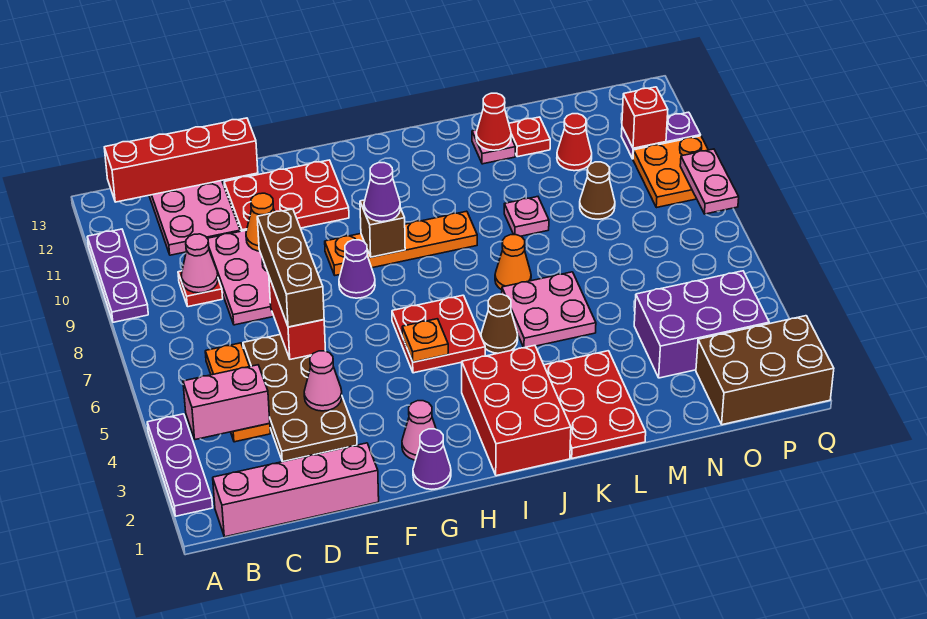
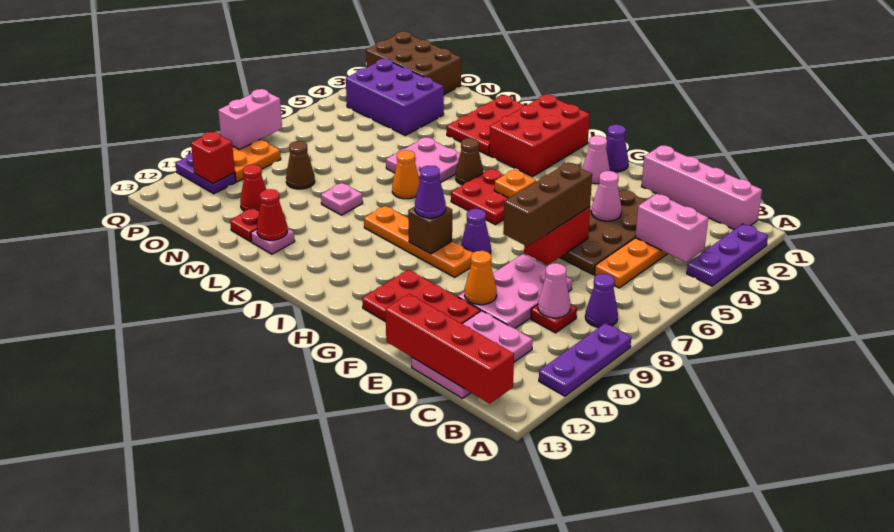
none -> purple cone B8 level 1
pink plate Q8:Q9 level 2 -> pink brick Q8:Q9 level 2

